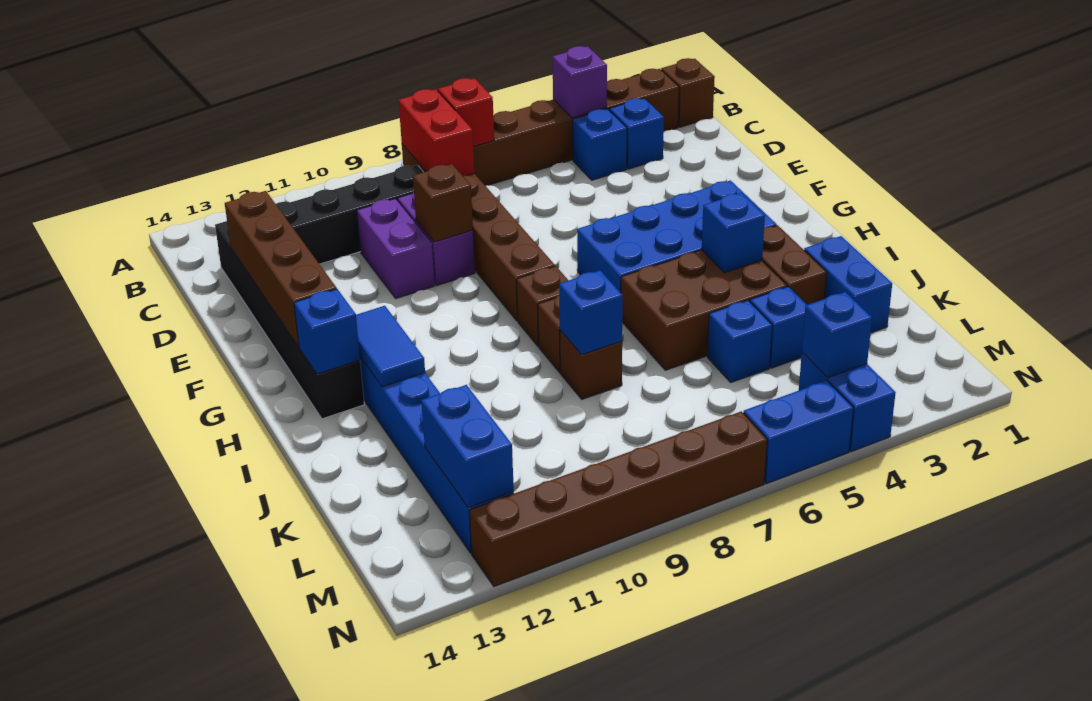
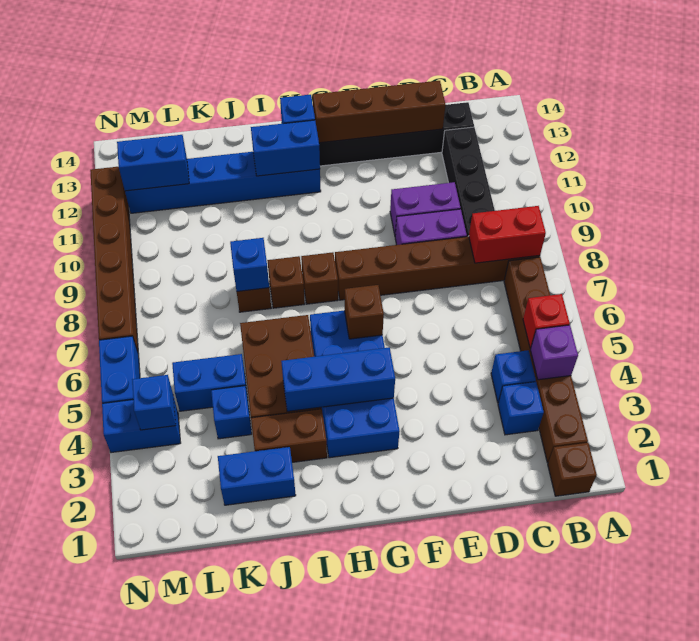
red brick B7 level 2 -> red brick B5 level 2
brown brick E9 level 2 -> brown brick G6 level 2
blue tile H12:I12 level 2 -> blue brick H12:I12 level 2
blue brick I4 level 2 -> blue brick G4:I4 level 2
blue brick K5 level 1 -> blue brick K5:L5 level 1

